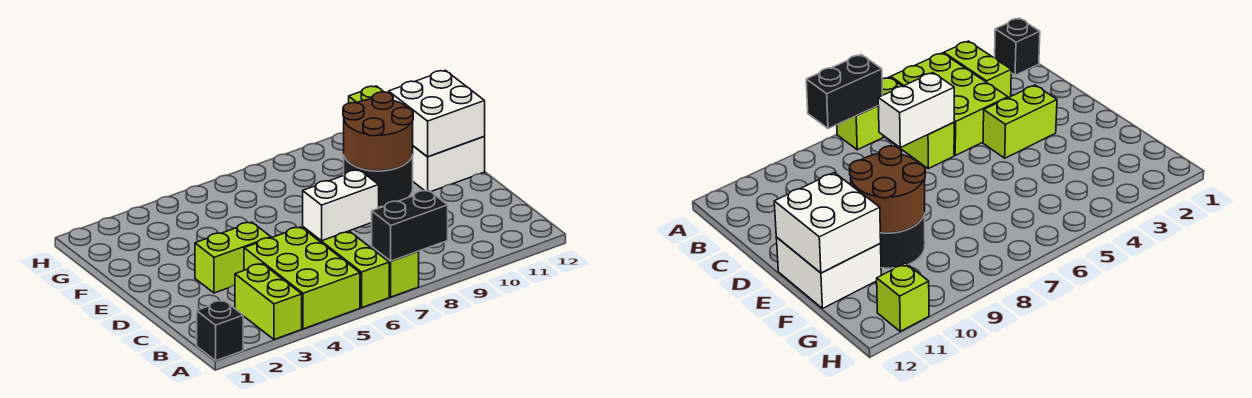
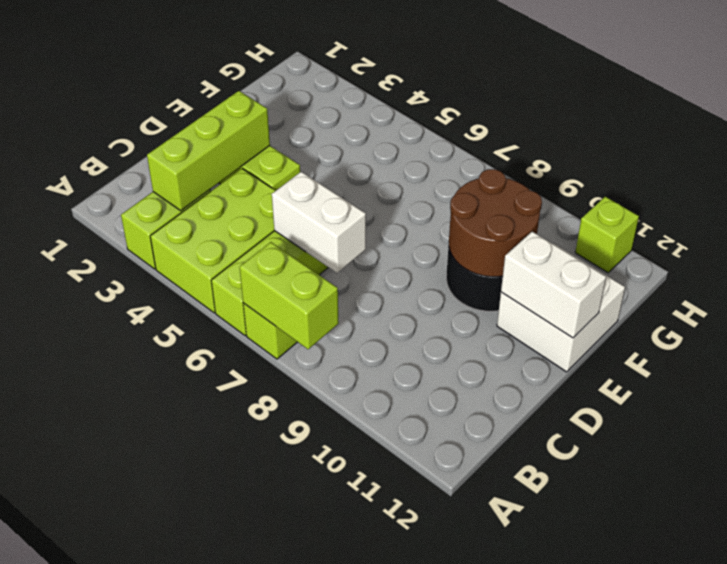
black brick A1 level 1 -> none
black brick A7:A8 level 2 -> lime brick A7:A8 level 2
none -> lime brick B3:D3 level 2
white brick E11:F12 level 2 -> white brick E11:E12 level 2

